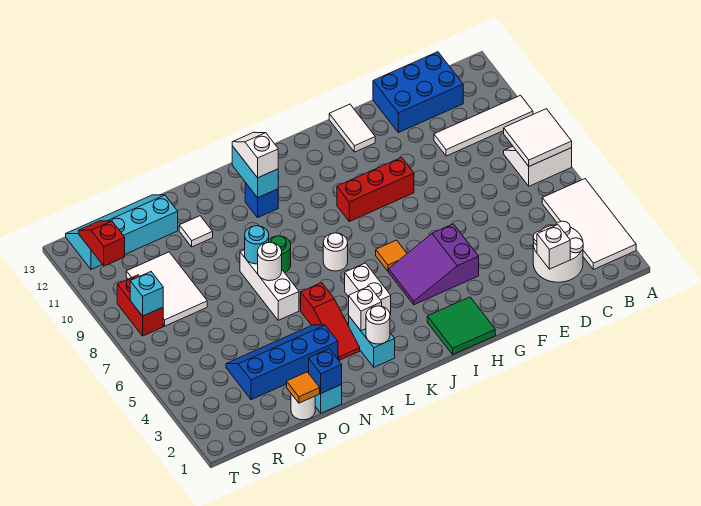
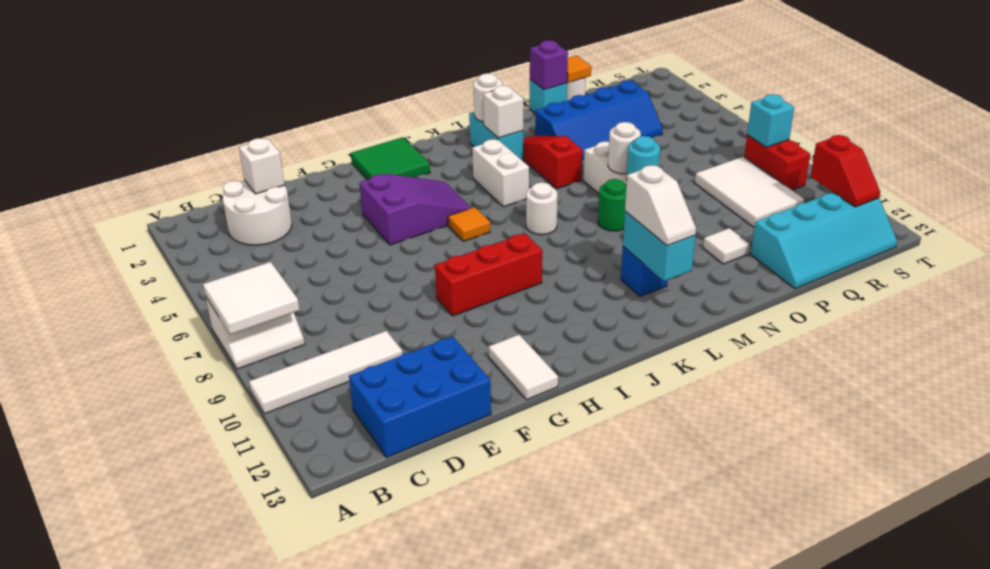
white tile A2:B5 level 1 -> none
blue brick O1 level 2 -> purple brick O1 level 2

